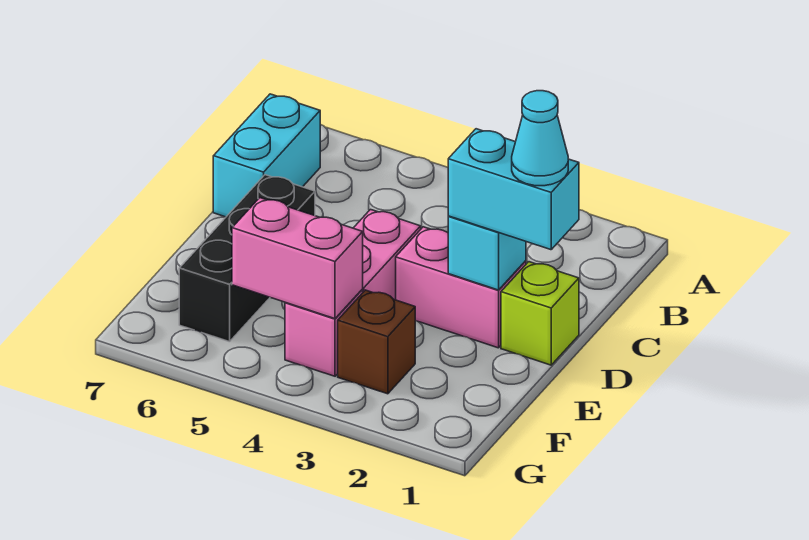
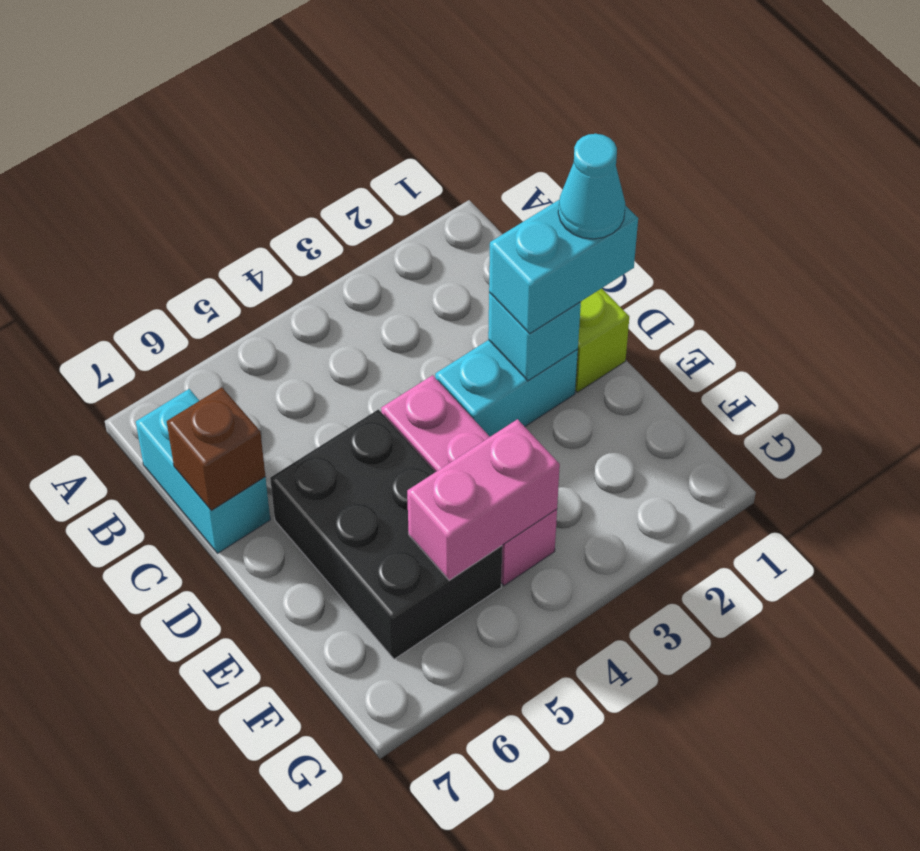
pink brick D2:D3 level 1 -> cyan brick D2:D3 level 1
black brick D6:F6 level 1 -> black brick D5:F6 level 1
brown brick F3 level 1 -> brown brick C7 level 2

